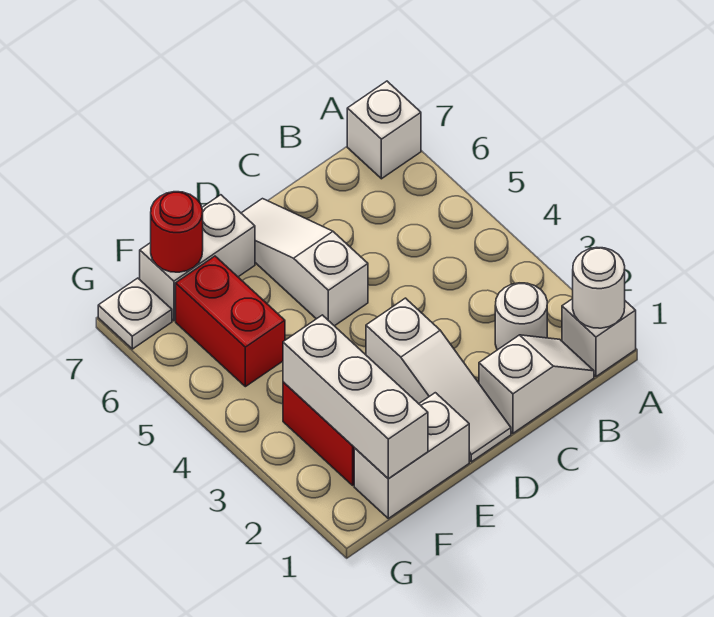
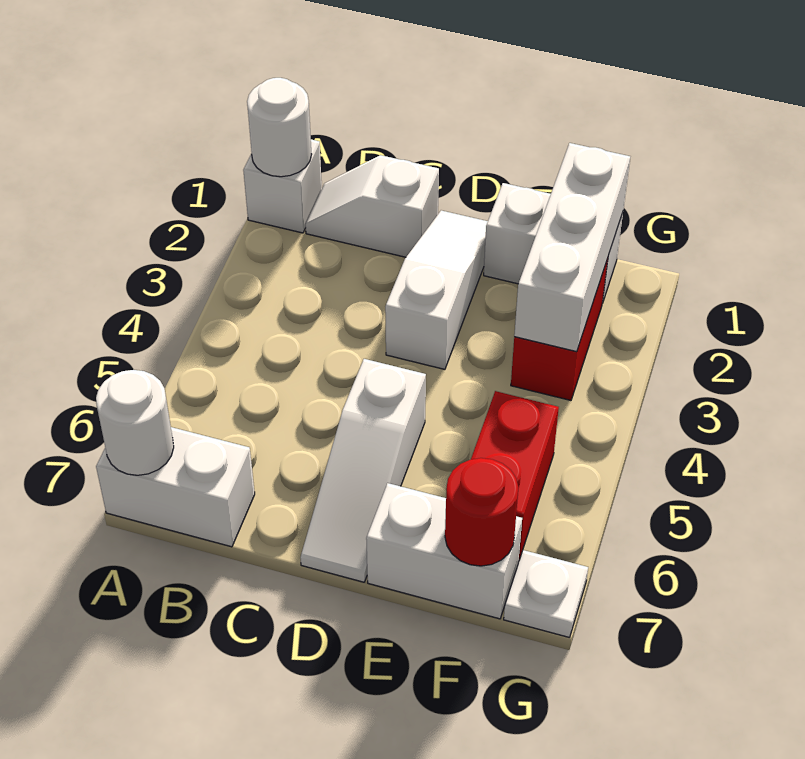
white brick A7 level 1 -> white brick A7:B7 level 1
white round brick B2 level 1 -> white round brick A7 level 2

